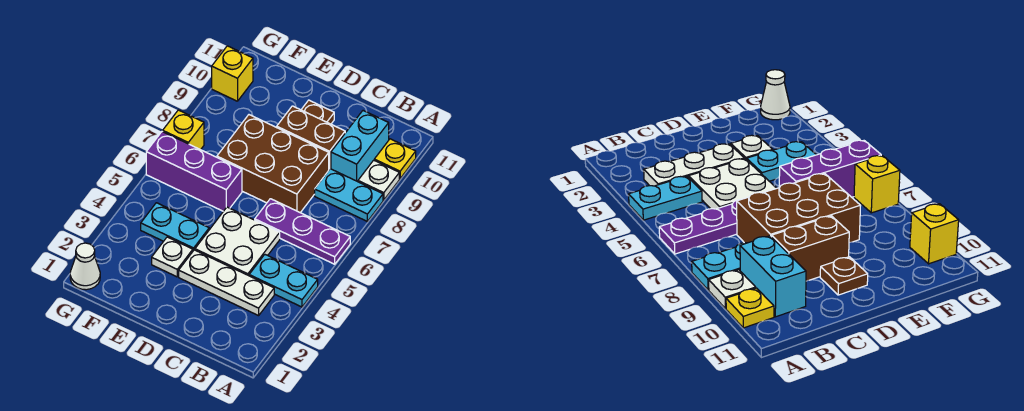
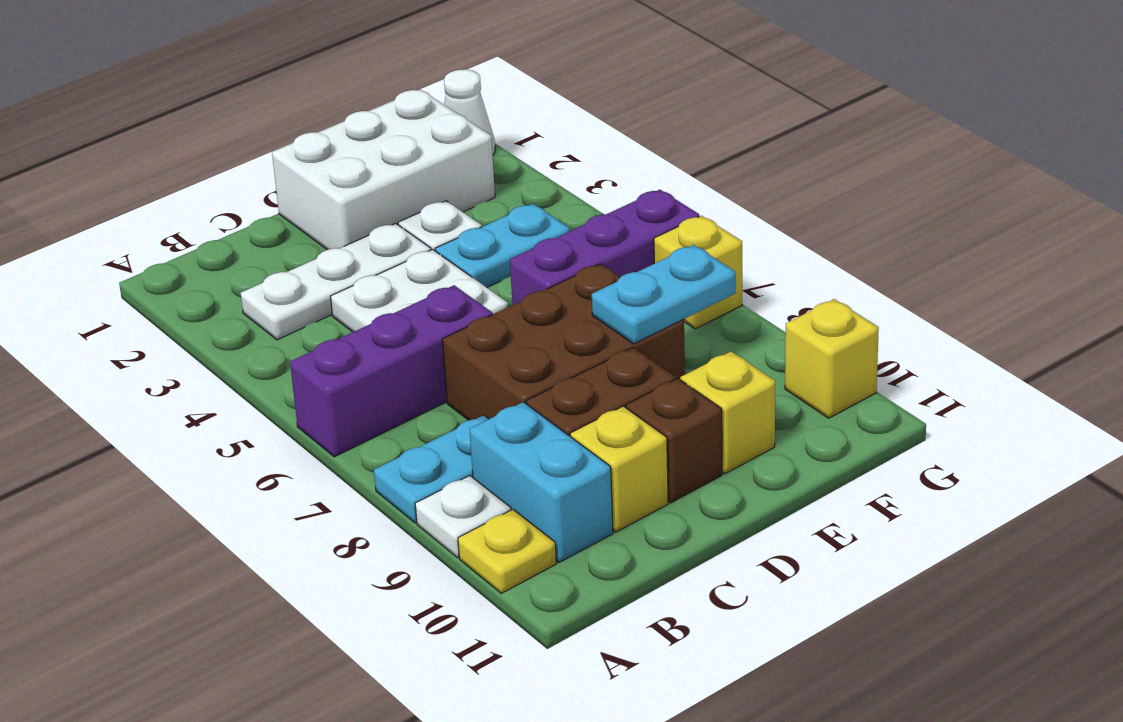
cyan plate A4:B4 level 1 -> cyan plate E8:F8 level 2
purple plate A6:C6 level 1 -> purple brick A6:C6 level 1
none -> yellow brick C10 level 1
none -> white brick D1:F2 level 1
brown plate D10 level 1 -> brown brick D10 level 1
none -> yellow brick E10 level 1

